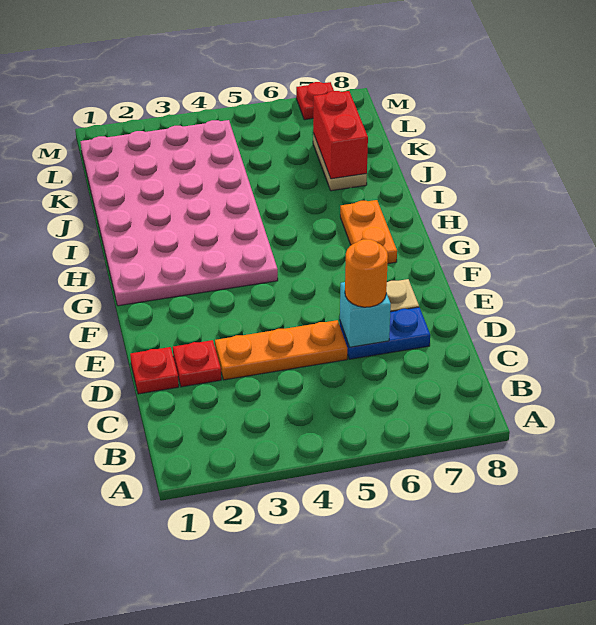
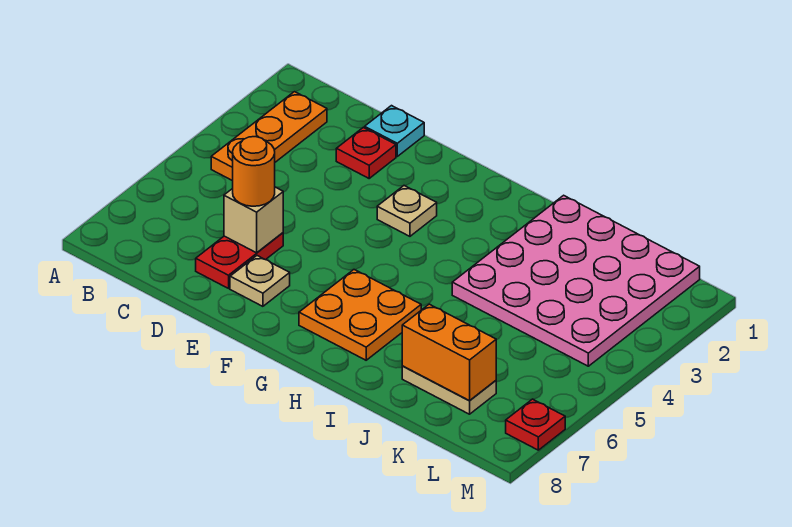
red plate D1 level 1 -> cyan plate D1 level 1
orange plate D3:D5 level 1 -> orange plate B2:B4 level 1
blue plate D6:D7 level 1 -> red plate D6:D7 level 1
cyan brick D6 level 2 -> tan brick D6 level 2
none -> tan plate F3 level 1
pink plate G1:L4 level 1 -> pink plate I1:L4 level 1
orange plate G7:H7 level 1 -> orange plate G6:H7 level 1
red brick J7:K7 level 2 -> orange brick J7:K7 level 2

